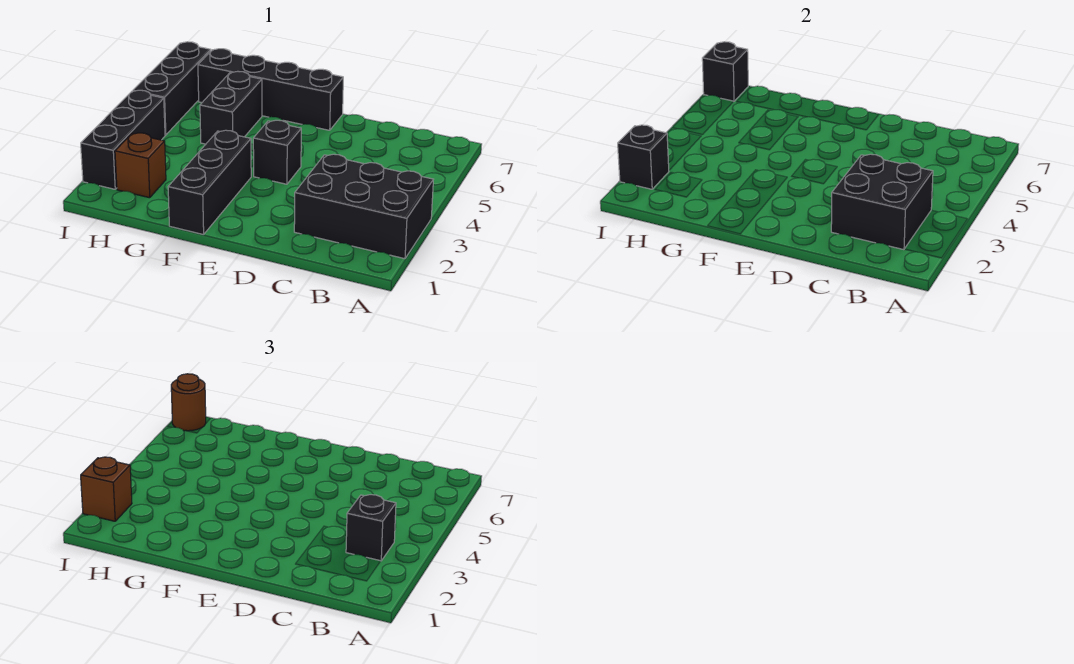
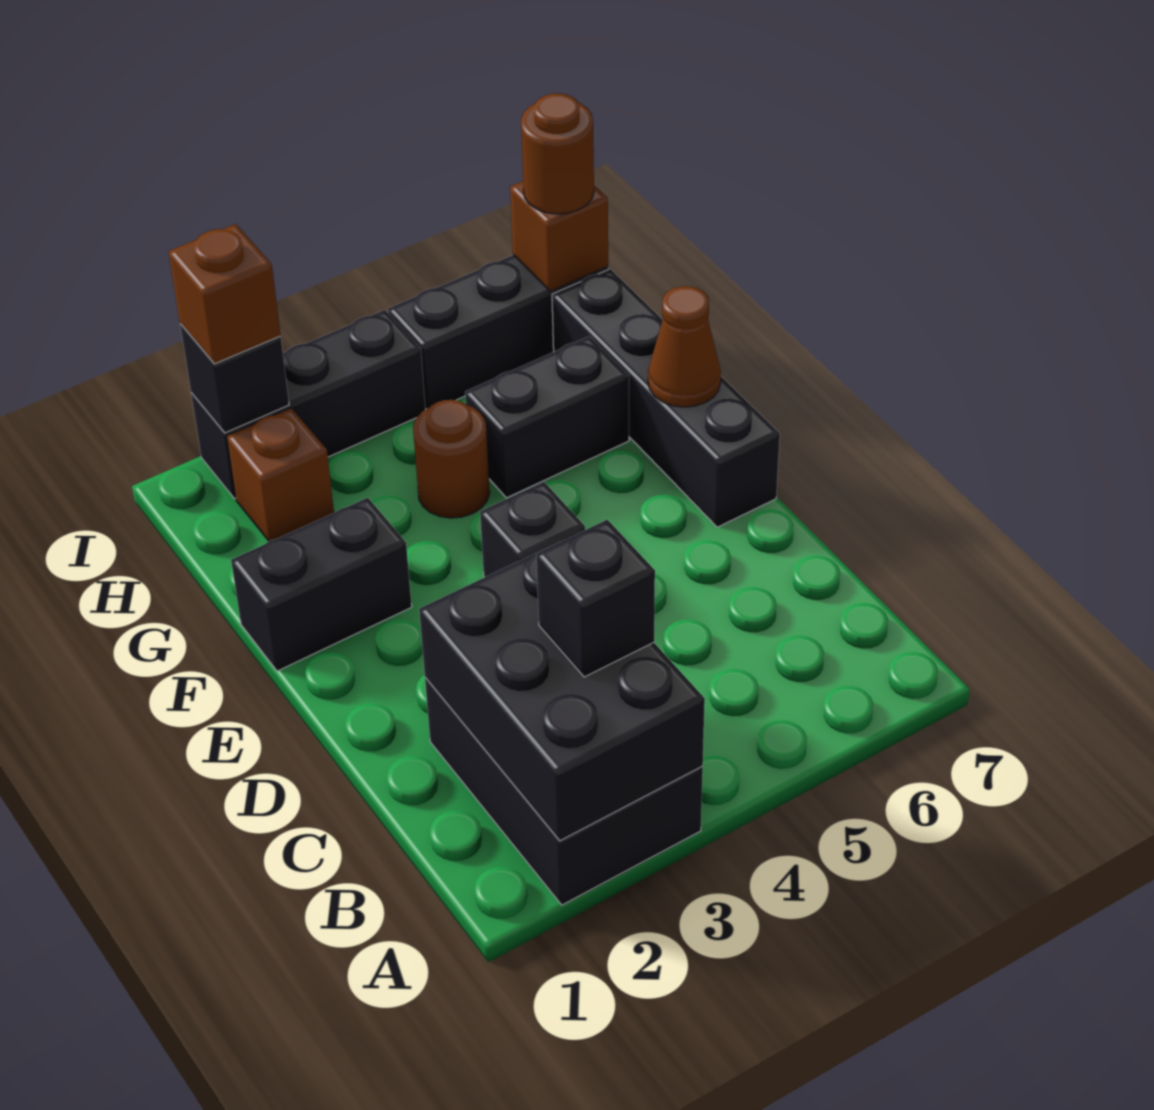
black brick B2:C3 level 2 -> black brick A2:C3 level 2
black brick F1:F3 level 1 -> black brick F1:F2 level 1
none -> brown cone F7 level 2
none -> brown round brick G4 level 1
black brick I7 level 2 -> brown brick I7 level 2

